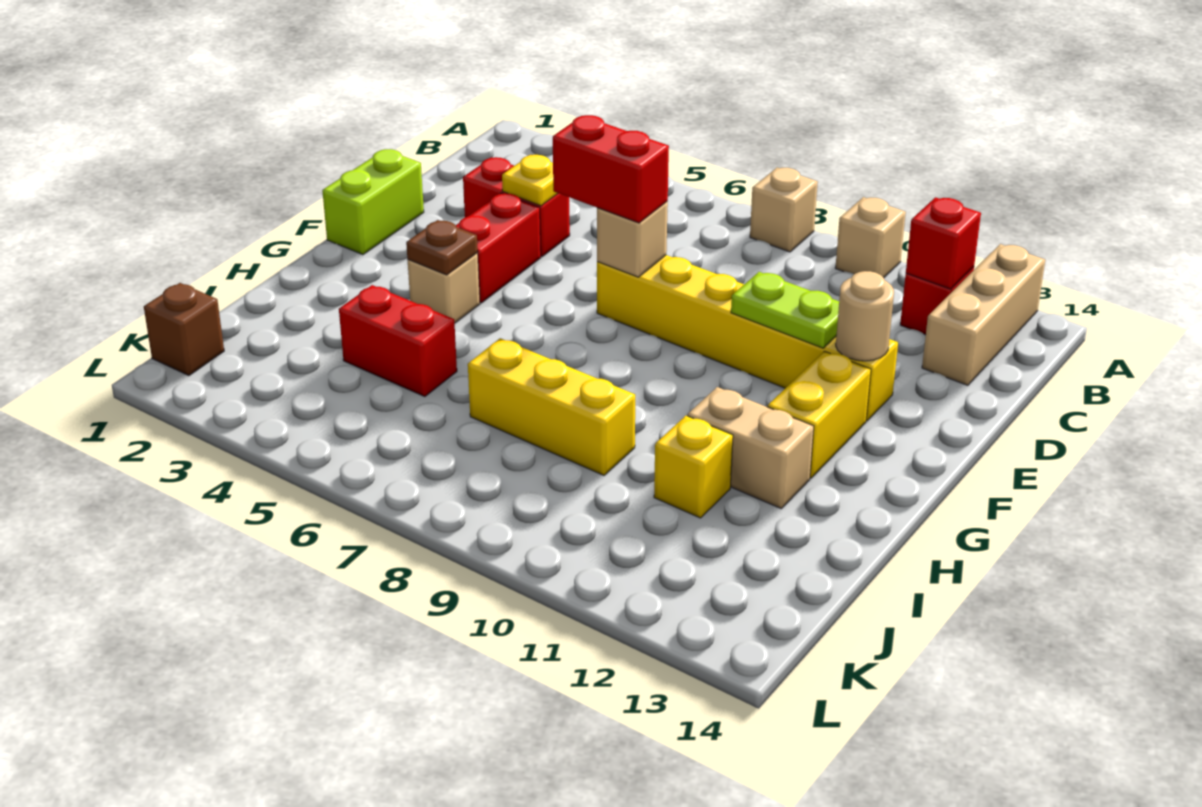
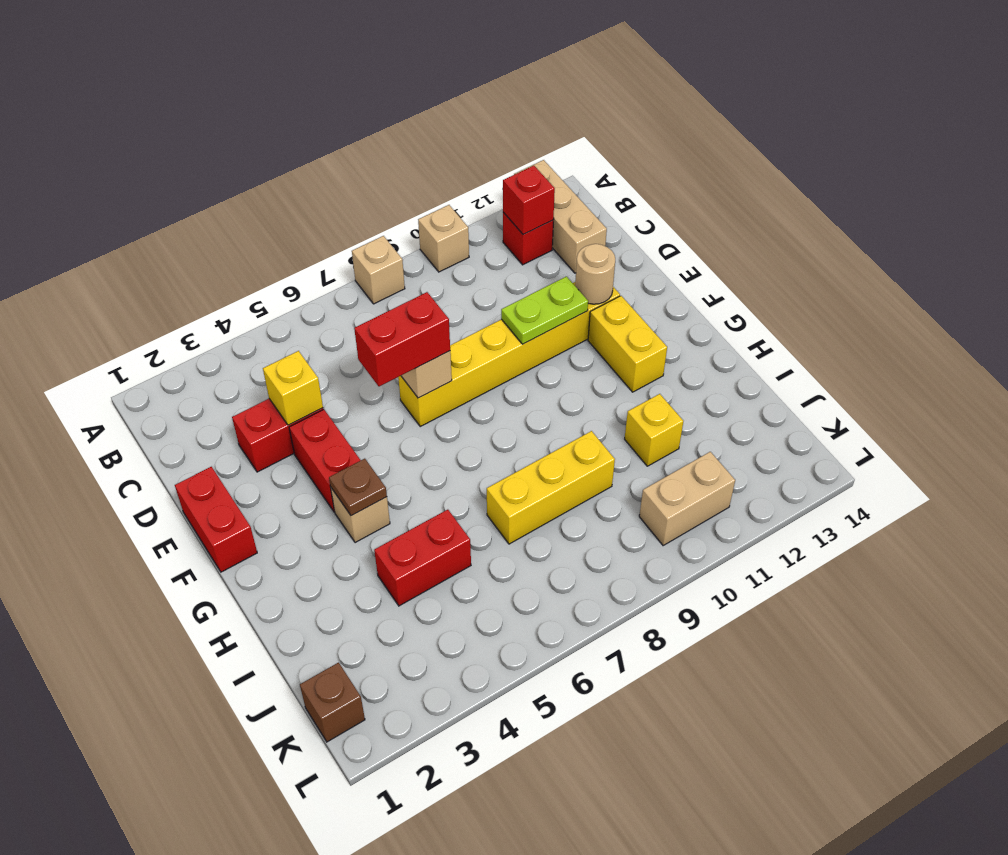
yellow plate D4 level 2 -> yellow brick D4 level 2
lime brick E1:F1 level 1 -> red brick E1:F1 level 1
tan brick H11:H12 level 1 -> tan brick K10:K11 level 1

